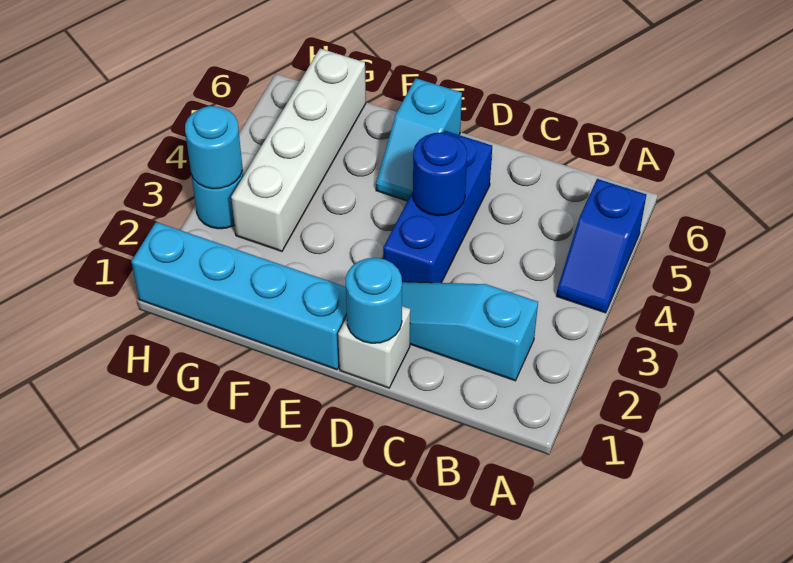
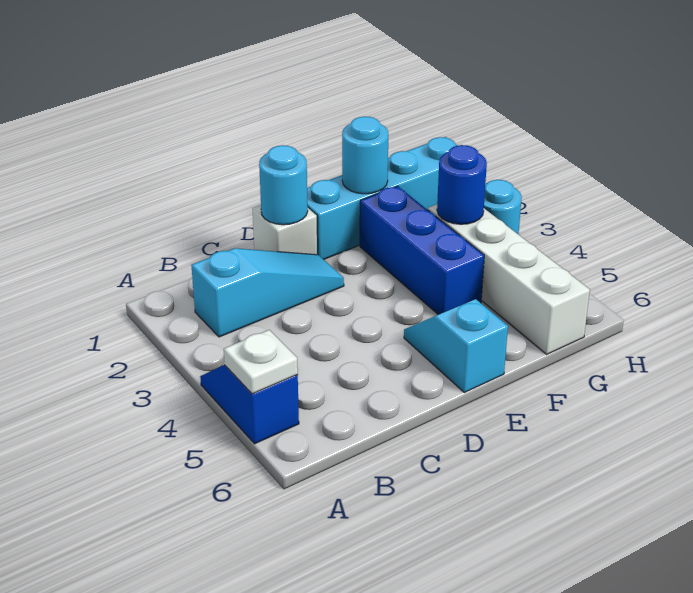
none -> white plate A5 level 2
blue brick D3:D5 level 1 -> blue brick F2:F4 level 1
blue round brick D4 level 2 -> blue round brick G3 level 2
cyan round brick H3 level 2 -> cyan round brick F1 level 2

